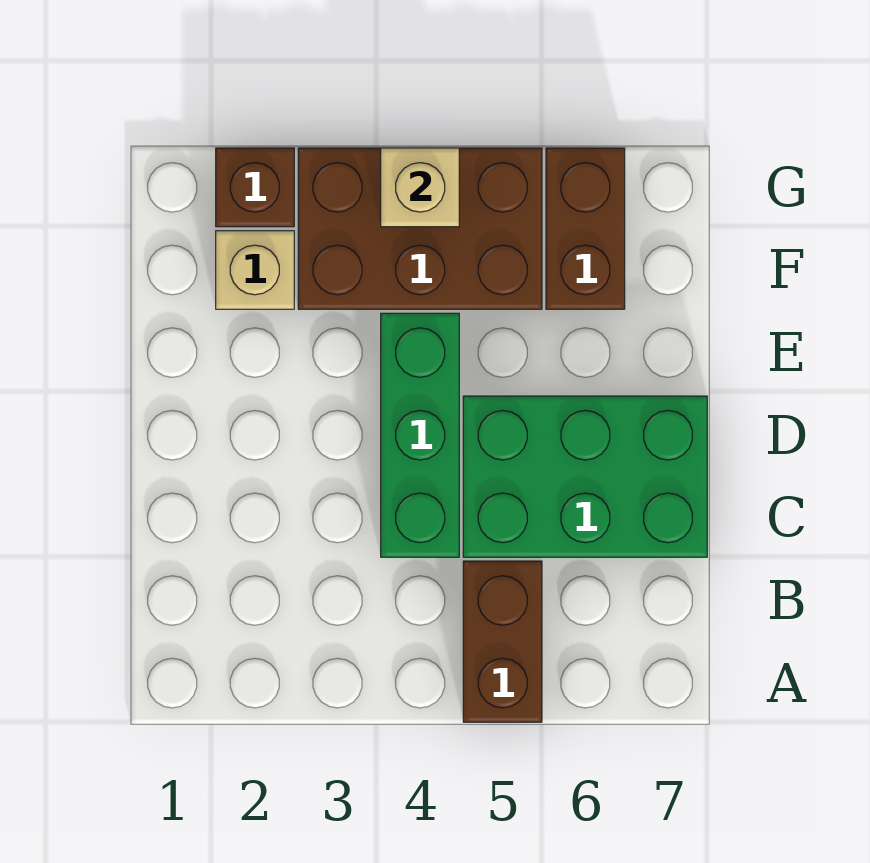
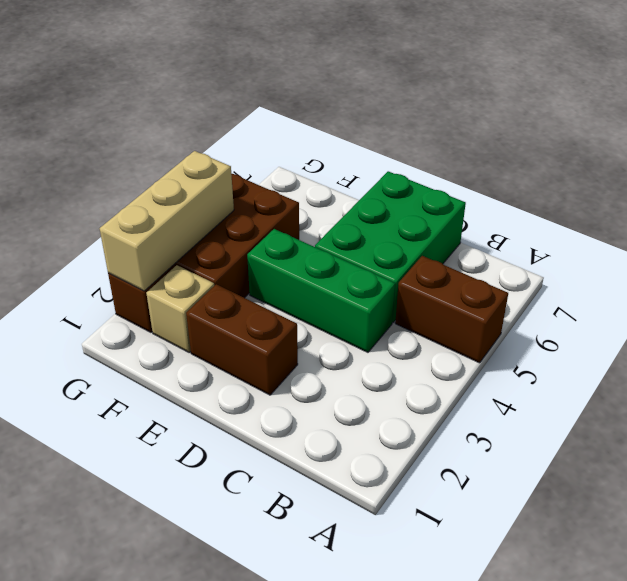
brown brick F6:G6 level 1 -> brown brick D2:E2 level 1
tan brick G4 level 2 -> tan brick G2:G4 level 2

